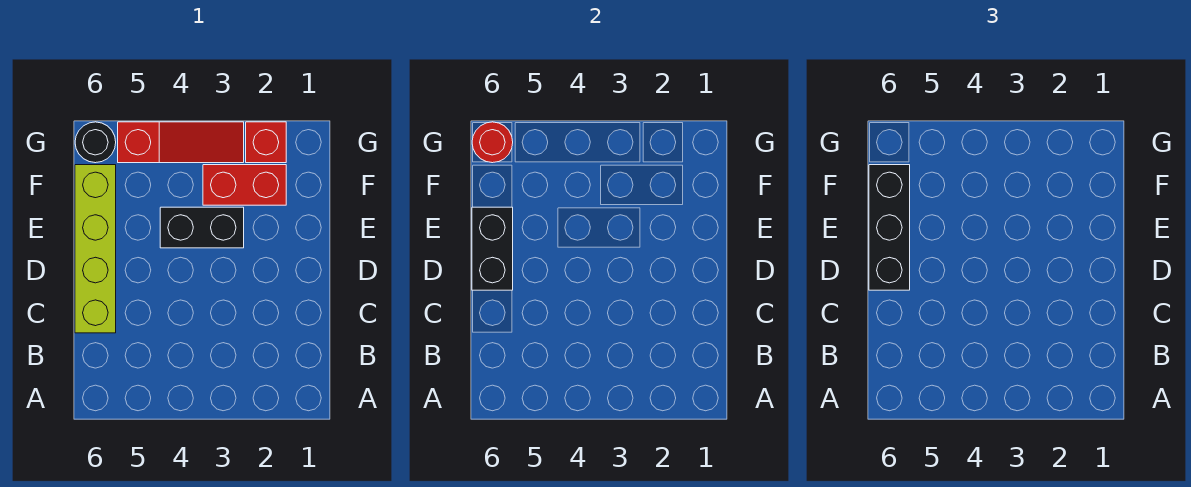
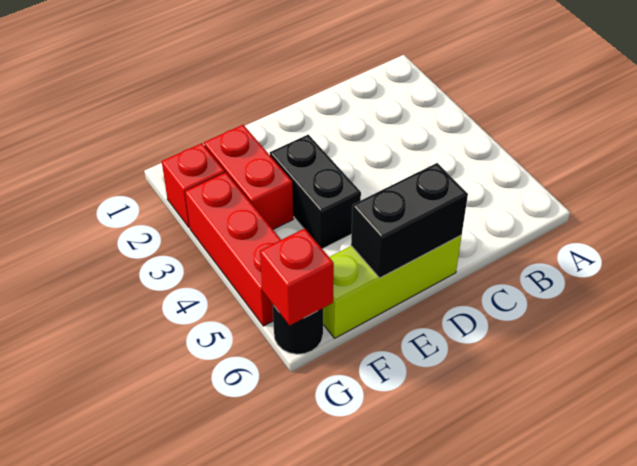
lime brick C6:F6 level 1 -> lime brick D6:F6 level 1
black brick D6:F6 level 3 -> none
red slope G3:G5 level 1 top 5 -> red brick G3:G5 level 1
red round brick G6 level 2 -> red brick G6 level 2

